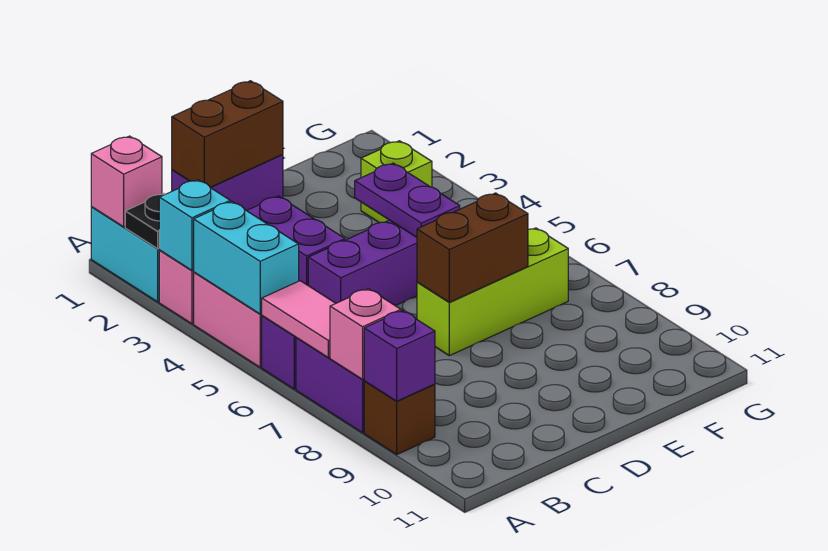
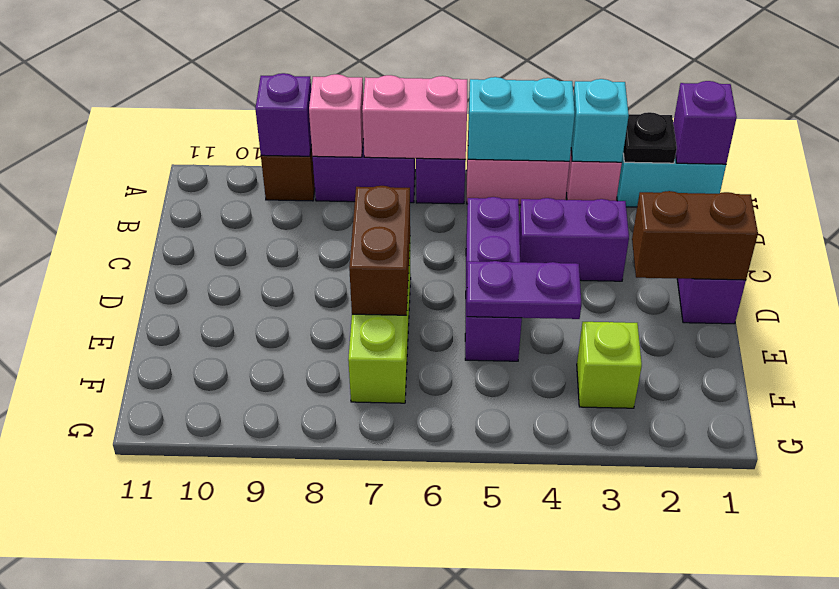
pink brick A1 level 2 -> purple brick A1 level 2
pink tile A6:A7 level 2 -> pink brick A6:A7 level 2
brown brick C1:D1 level 2 -> brown brick D1:D2 level 2

